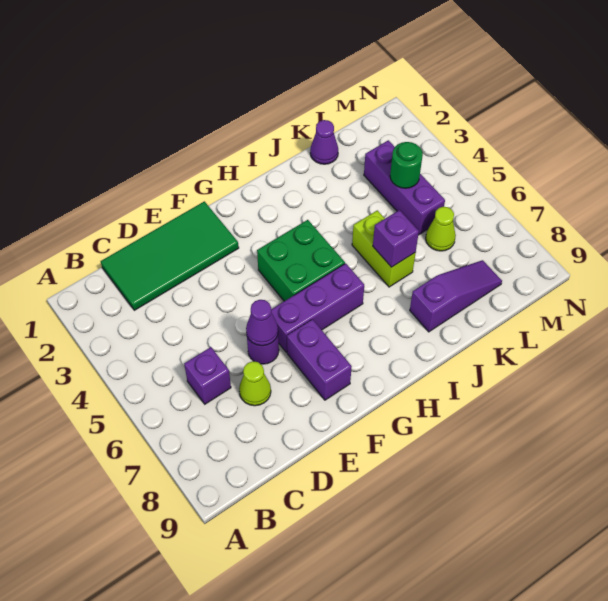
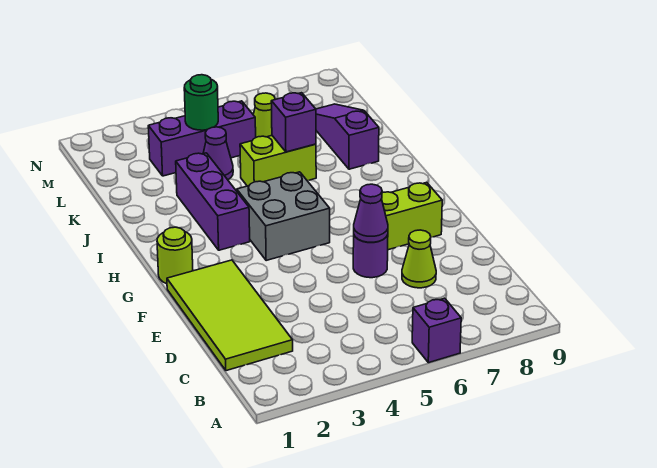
green tile C1:F2 level 1 -> lime tile C1:F2 level 1
purple brick C6 level 1 -> purple brick A6 level 1
purple brick F6:H6 level 1 -> purple brick H3:J3 level 1
purple brick F7:F8 level 1 -> lime brick F7:F8 level 1
none -> lime round brick G1 level 1
green brick G4:H5 level 1 -> grey brick G4:H5 level 1
purple cone K1 level 1 -> purple cone K4 level 1

